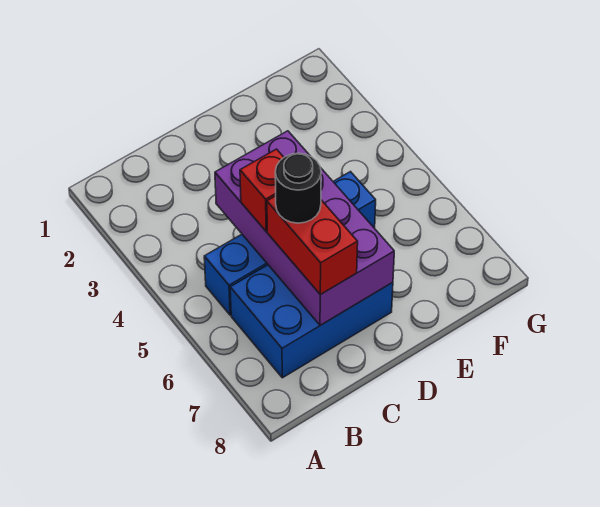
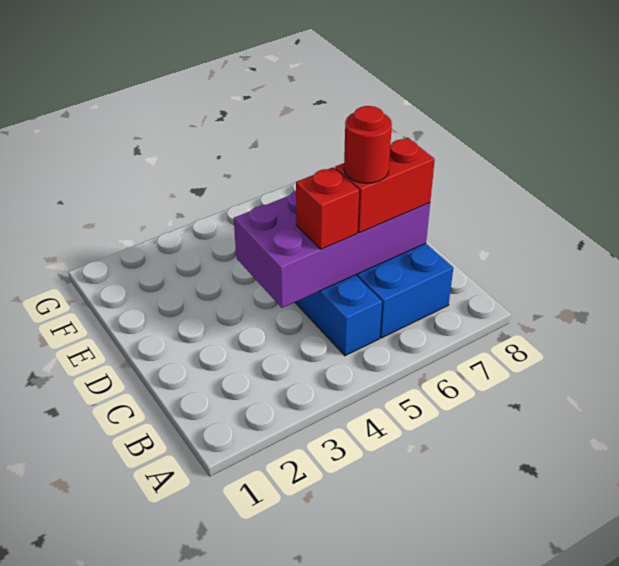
black round brick C6 level 4 -> red round brick C6 level 4

